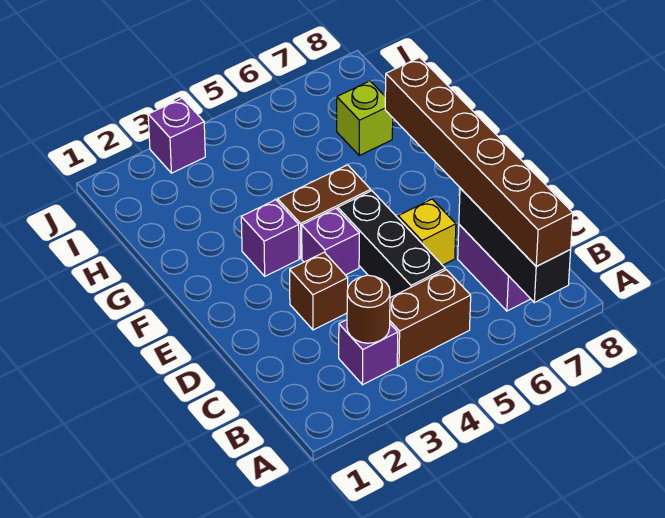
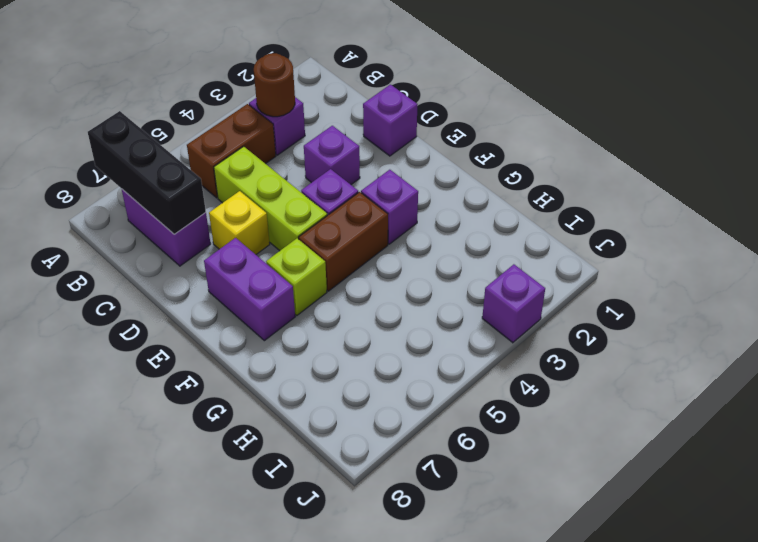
brown brick A7:F7 level 3 -> none
black brick C5:E5 level 1 -> lime brick C5:E5 level 1
none -> purple brick D1 level 1
brown brick D3 level 1 -> purple brick D3 level 1
none -> purple brick E7:F7 level 1
lime brick H7 level 1 -> lime brick F6 level 1

